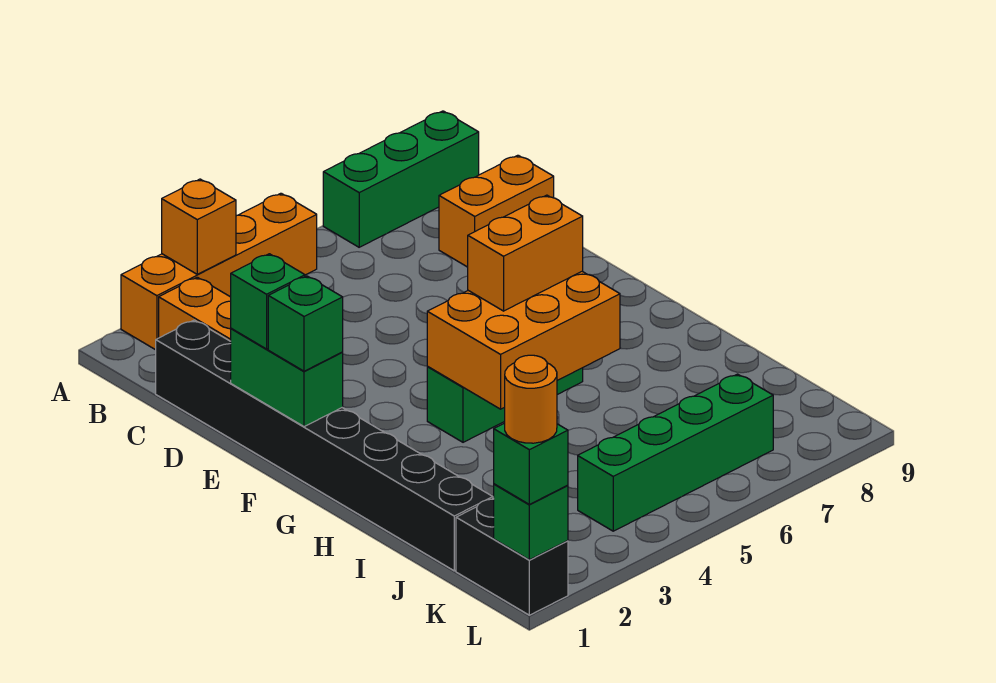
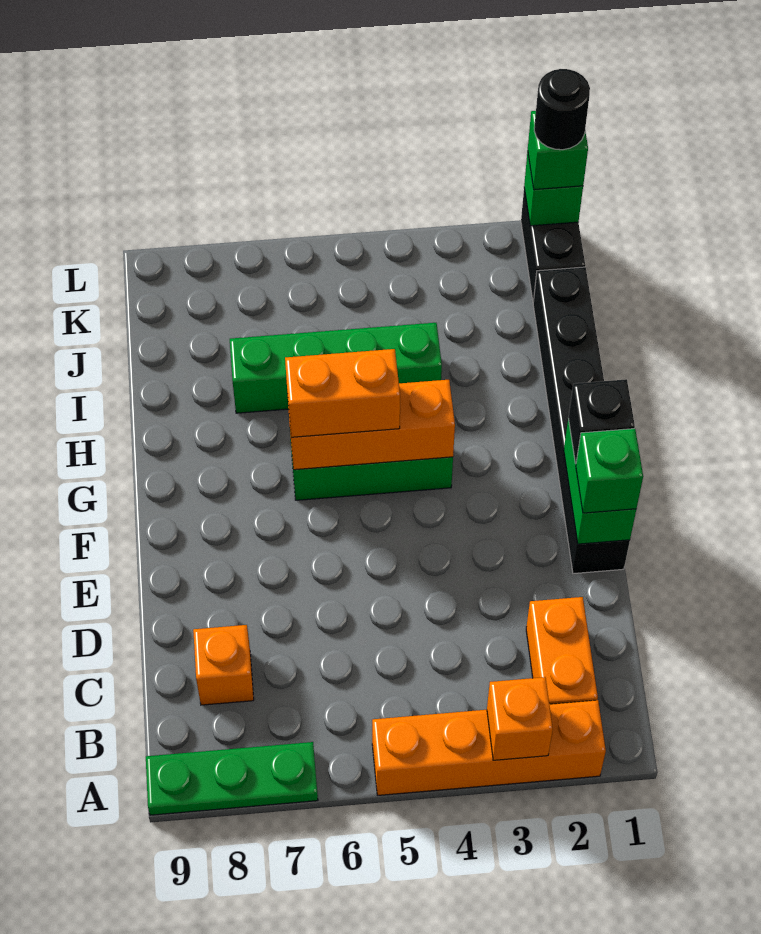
green brick A7:A9 level 1 -> green plate A7:A9 level 1
black brick C1:J1 level 1 -> black brick E1:J1 level 1
orange brick C8:C9 level 1 -> orange brick C8 level 1
green brick F1 level 3 -> black brick F1 level 3
orange brick G4:H6 level 2 -> orange brick G4:G6 level 2
green brick K4:K7 level 1 -> green brick I4:I7 level 1
orange round brick L1 level 4 -> black round brick L1 level 4

